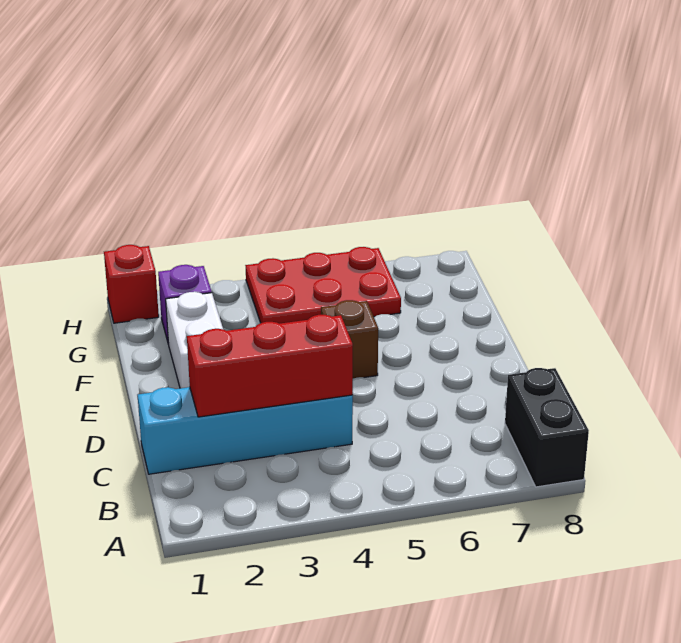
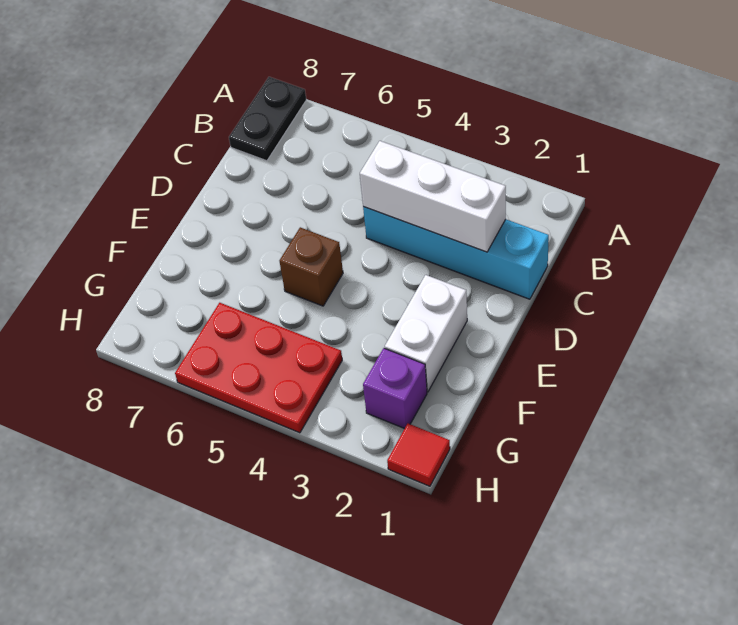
black brick A8:B8 level 1 -> black plate A8:B8 level 1
red brick C2:C4 level 2 -> white brick C2:C4 level 2
red brick H1 level 1 -> red tile H1 level 1

